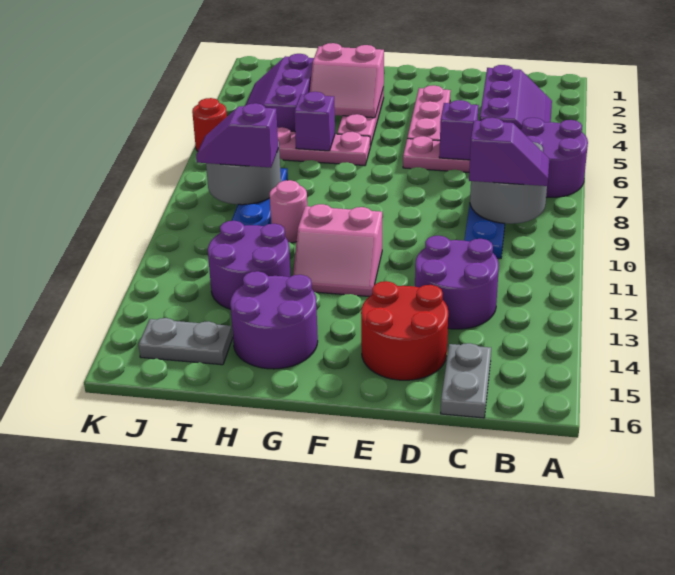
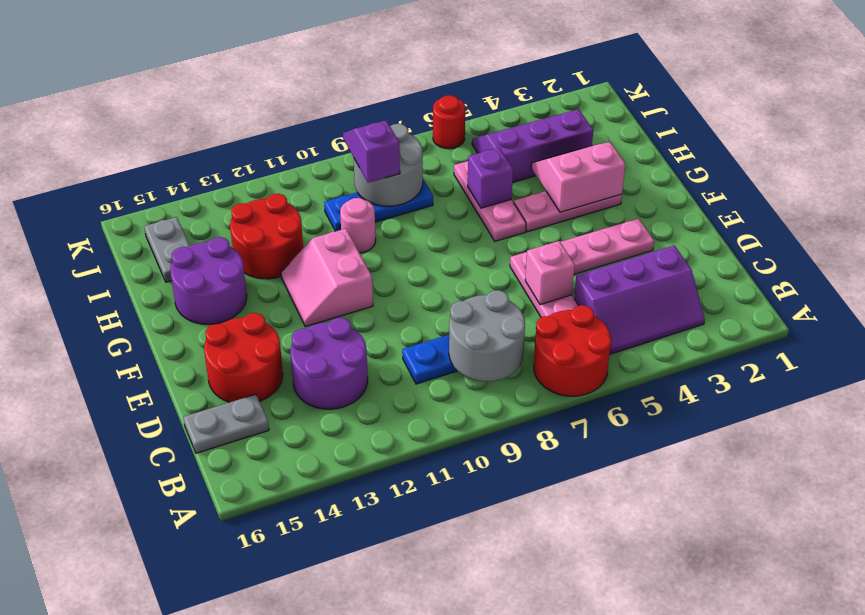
purple round brick A6:B7 level 1 -> red round brick A6:B7 level 1
purple slope B9:C9 level 3 top C -> none
purple brick D6 level 2 -> pink brick D6 level 2
pink slope G3:H4 level 2 top 3 -> pink slope G3:H4 level 2 top G
purple round brick H12:I13 level 1 -> red round brick H12:I13 level 1

